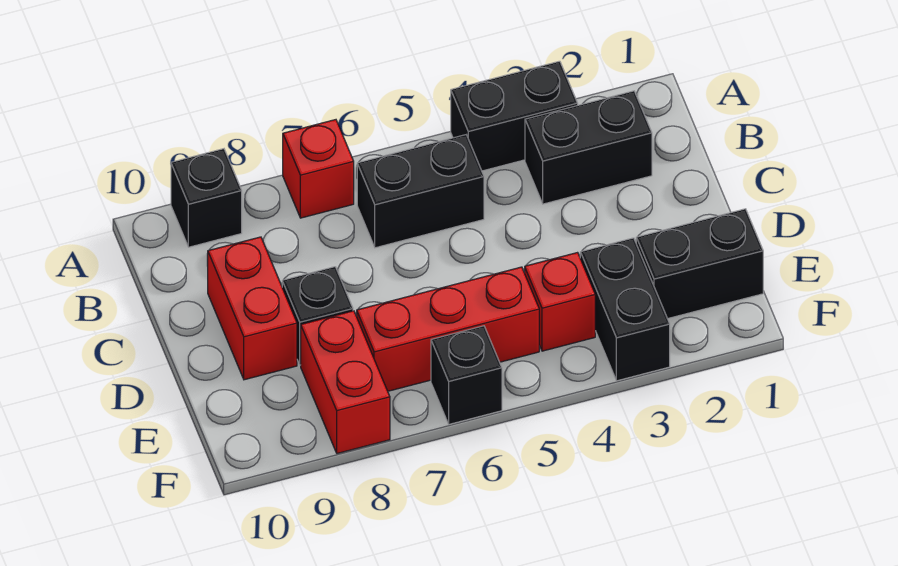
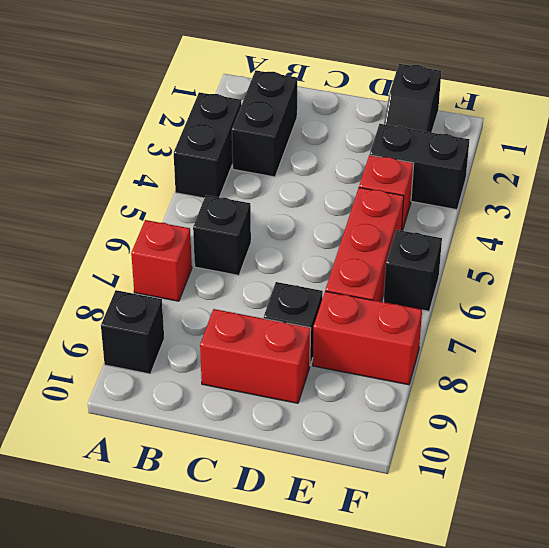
black brick B5:B6 level 1 -> black brick B6 level 1
black brick E1:E2 level 1 -> black slope E1:E2 level 1 top 1

